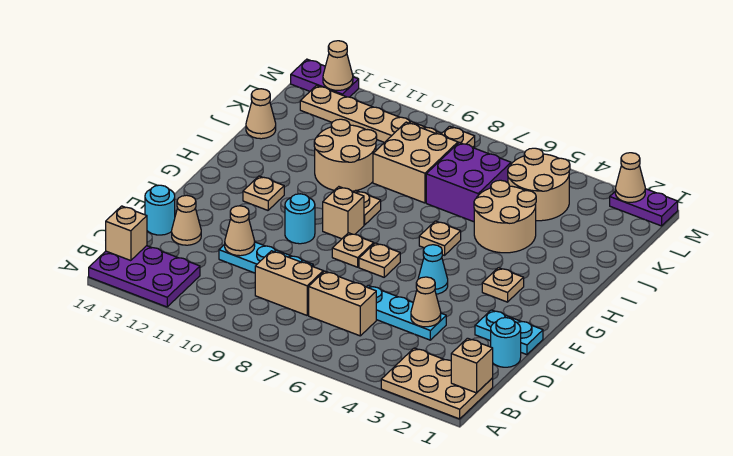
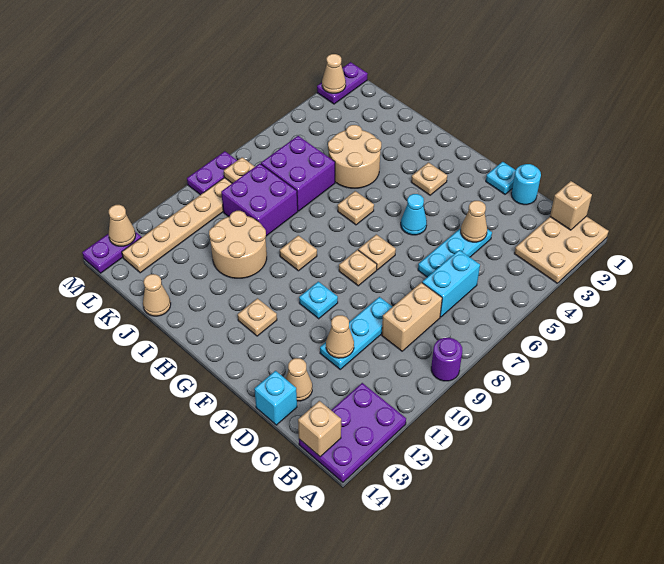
none -> purple round brick A9 level 1
tan brick C6:C7 level 1 -> cyan brick C6:C7 level 1
cyan round brick D14 level 1 -> cyan brick D14 level 1
cyan plate E1:E2 level 1 -> cyan plate E1 level 1
cyan round brick F10 level 1 -> cyan plate F10 level 1
tan brick G9 level 1 -> none
tan brick J8:K9 level 1 -> purple brick J8:K9 level 1
tan round brick K4:L5 level 1 -> none
none -> purple plate M8:M9 level 1

